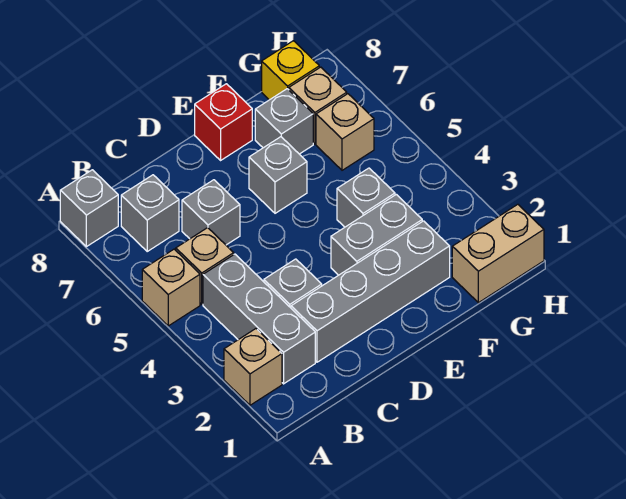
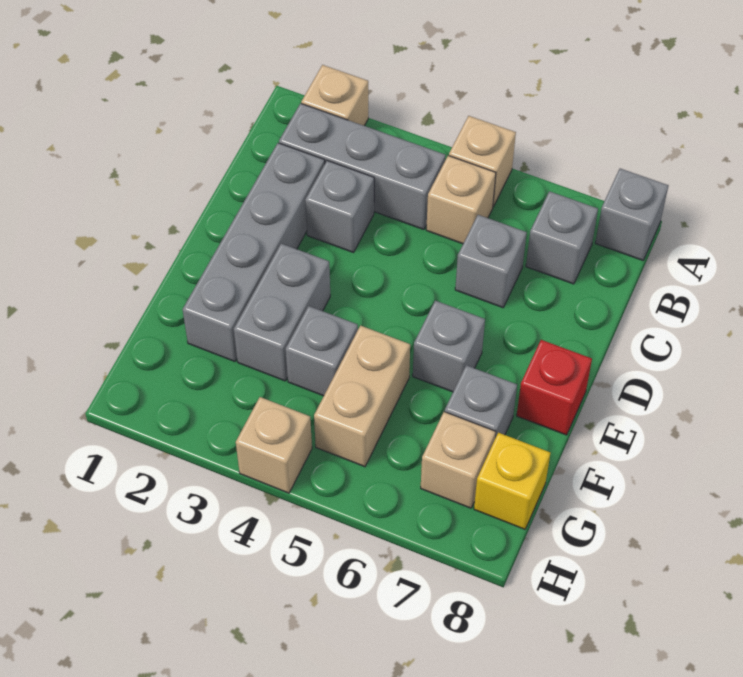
tan brick G1:H1 level 1 -> tan brick F5:G5 level 1
tan brick G6 level 1 -> tan brick H4 level 1

